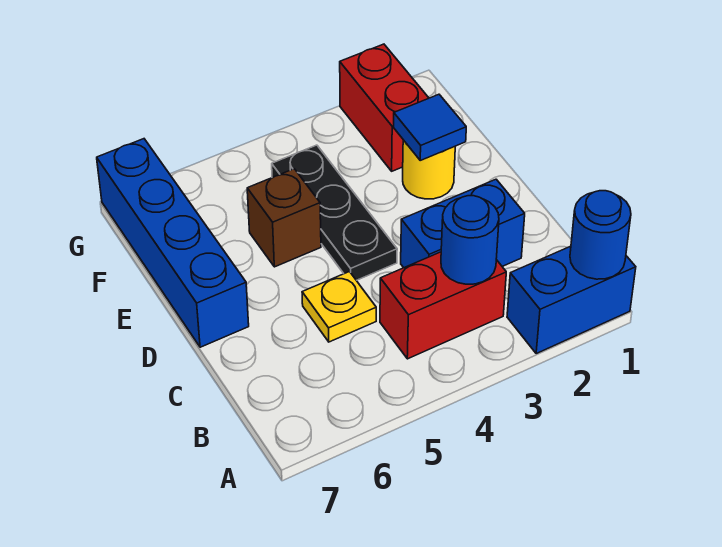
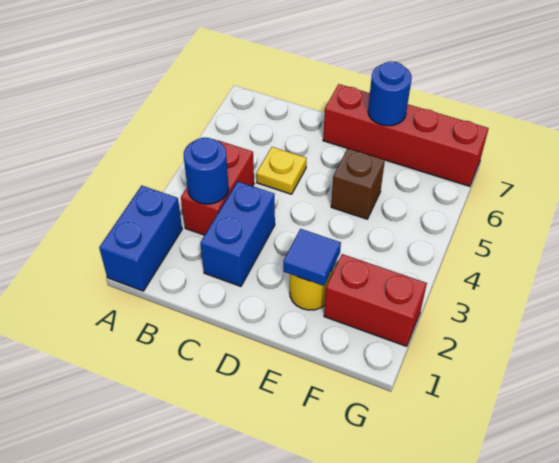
blue round brick A1 level 2 -> blue round brick E7 level 2
black plate D4:F4 level 1 -> none
blue brick D7:G7 level 1 -> red brick D7:G7 level 1

